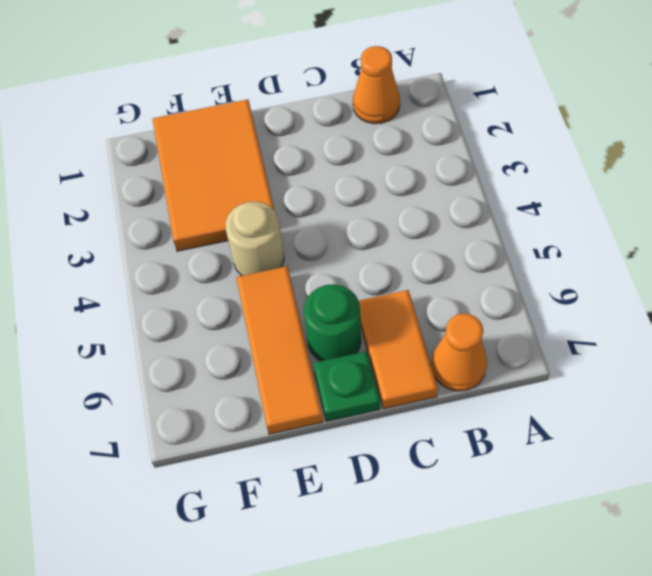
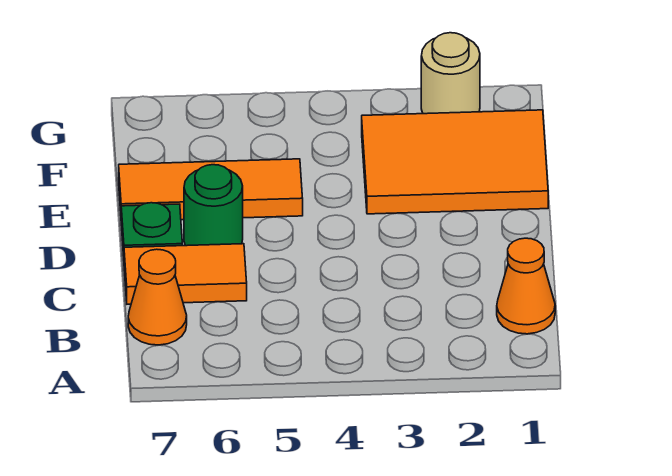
tan round brick E4 level 1 -> tan round brick G2 level 1

